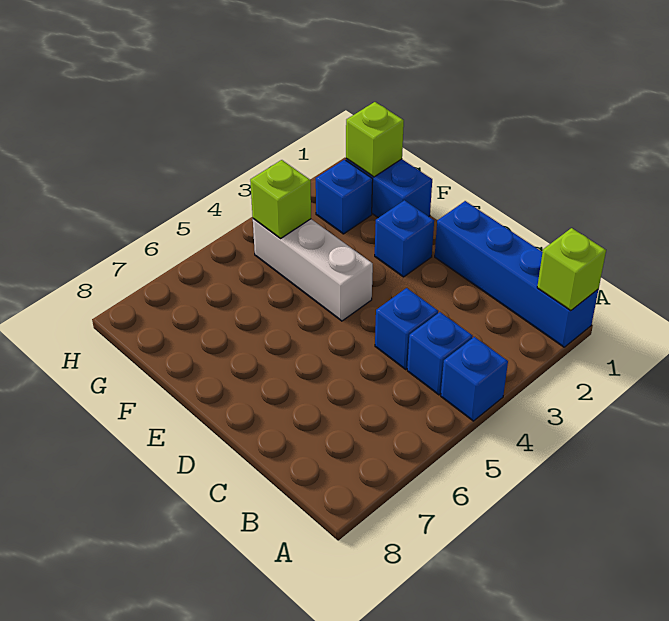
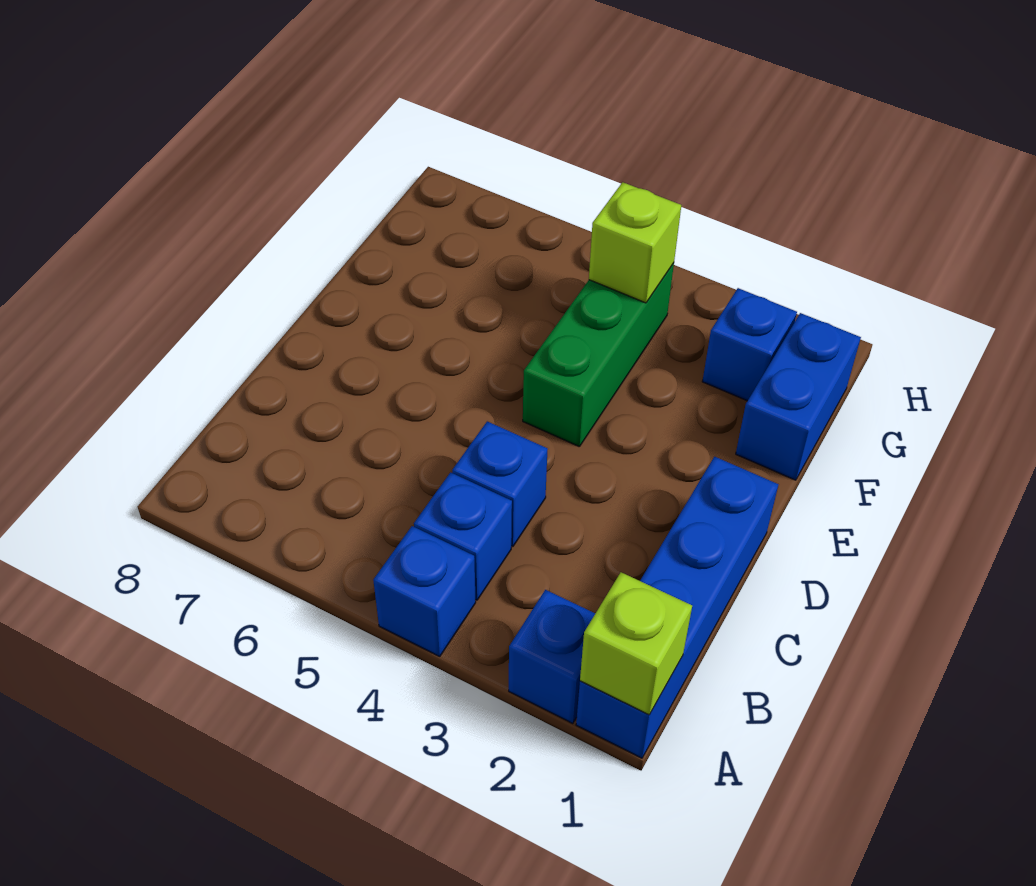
blue brick E2 level 1 -> blue brick A2 level 1
white brick E4:G4 level 1 -> green brick E4:G4 level 1
lime brick G1 level 2 -> none

